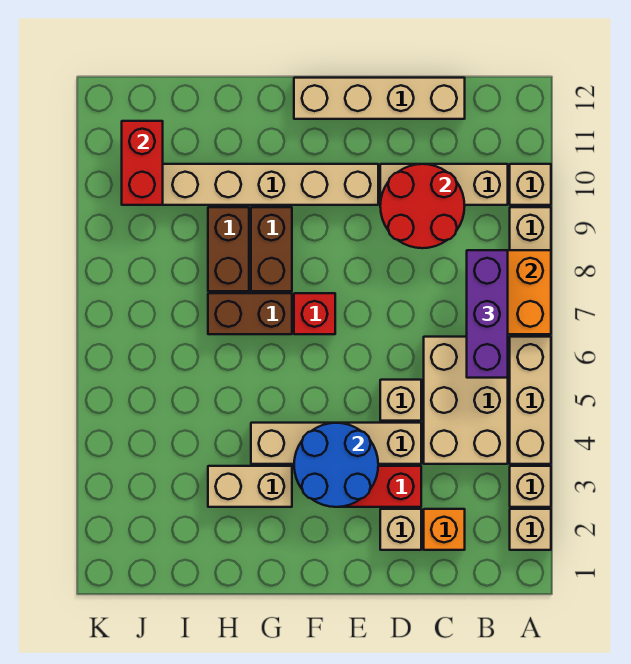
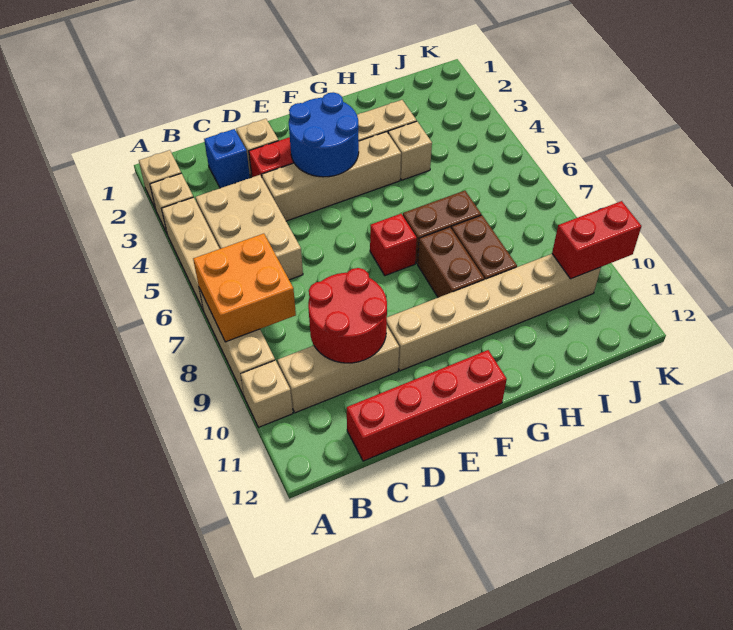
purple brick B6:B8 level 3 -> none
orange brick C2 level 1 -> blue brick C2 level 1
tan brick C12:F12 level 1 -> red brick C12:F12 level 1
tan brick D5 level 1 -> tan brick H4 level 1
red brick J10:J11 level 2 -> red brick J10:K10 level 2

